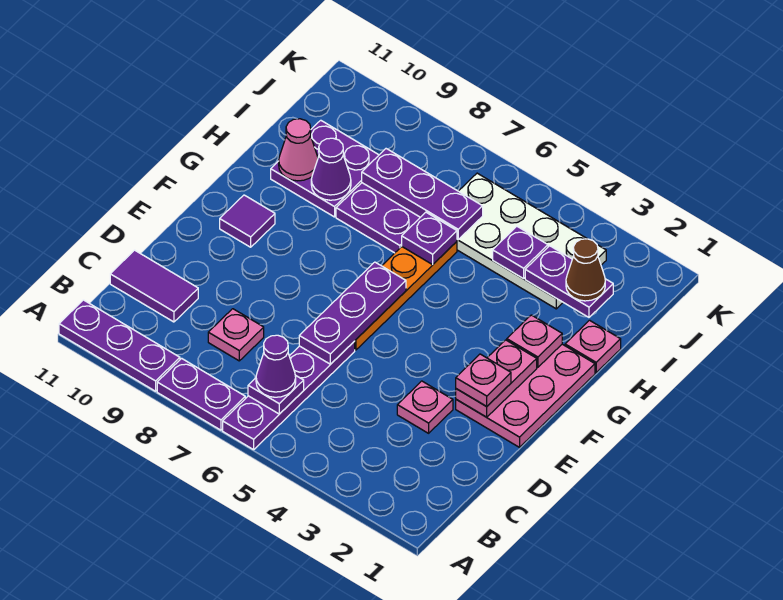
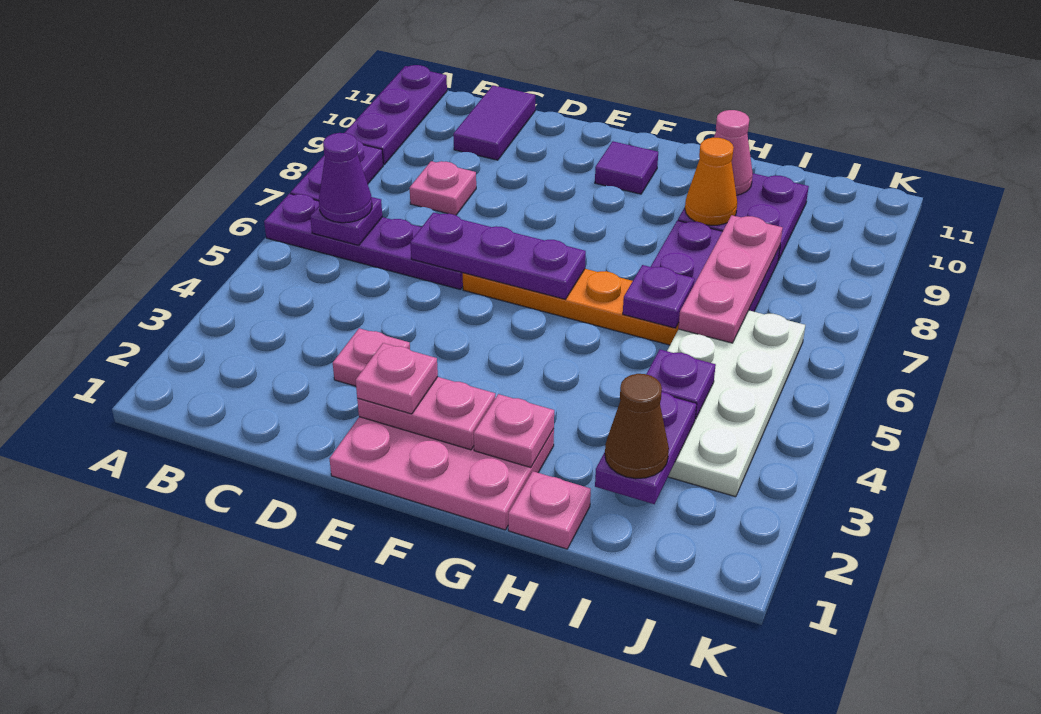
purple cone H9 level 2 -> orange cone H9 level 2
purple plate I6:I8 level 2 -> pink plate I6:I8 level 2

